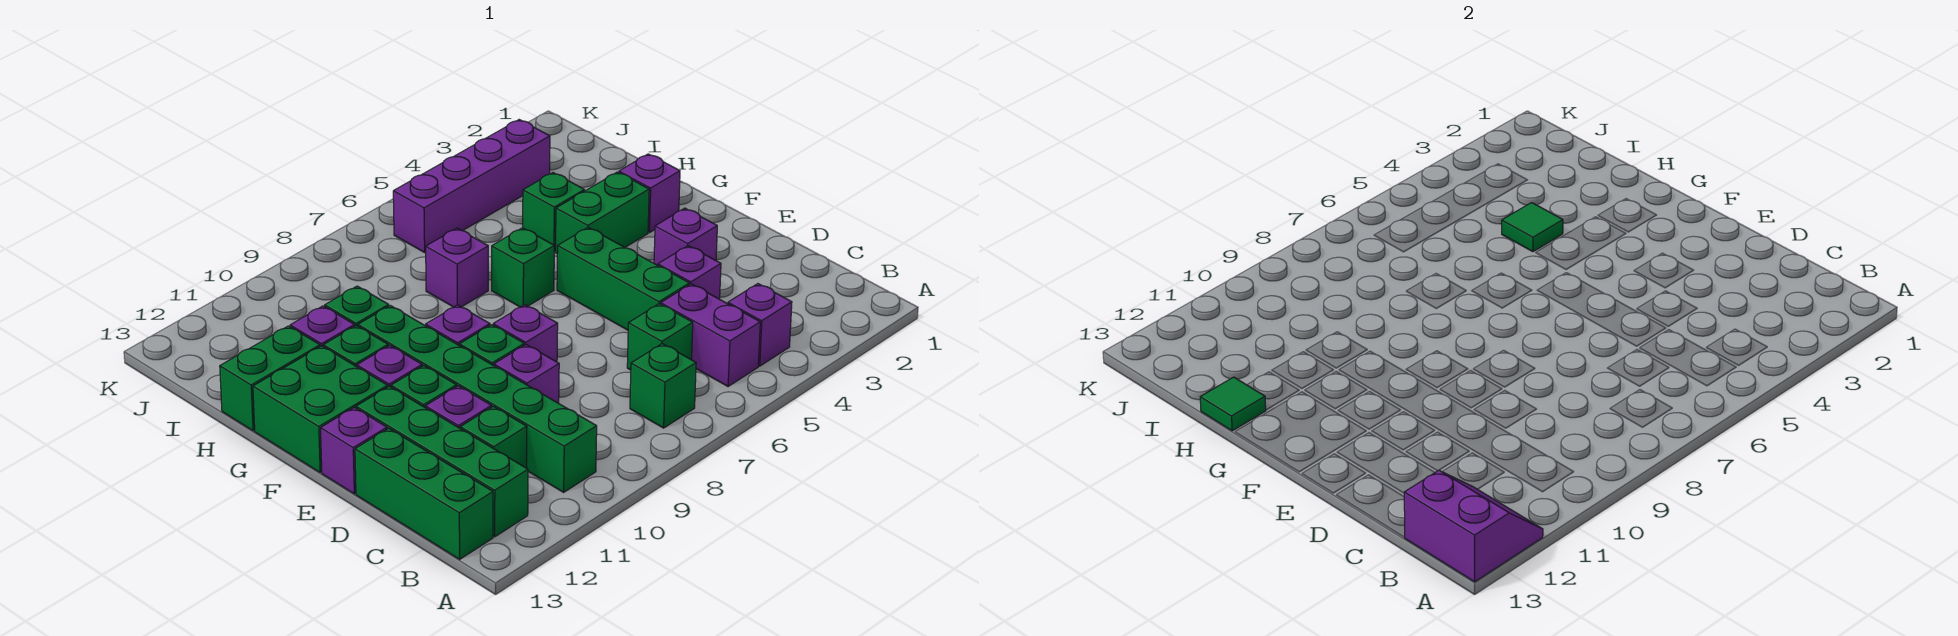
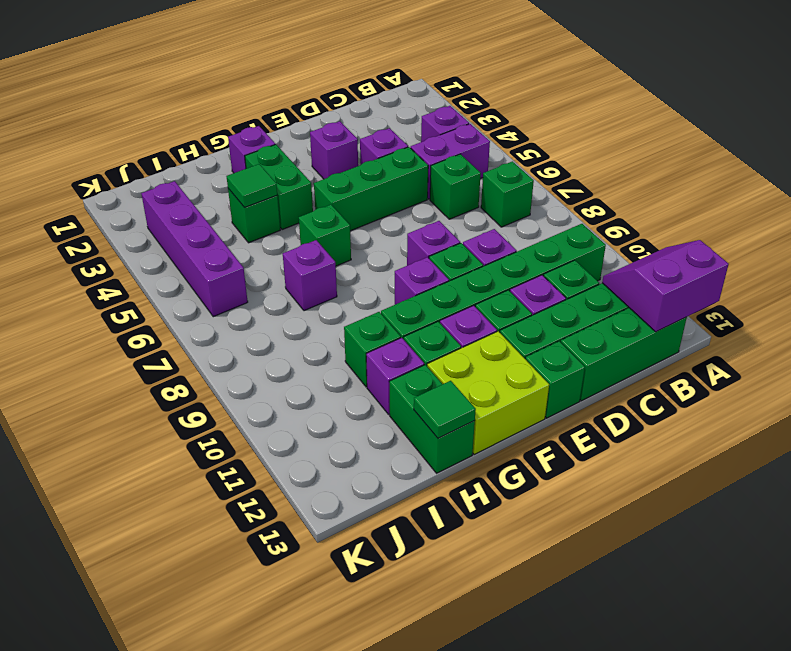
purple brick E13 level 1 -> green brick E13 level 1
green brick F12:G13 level 1 -> lime brick F12:G13 level 1

